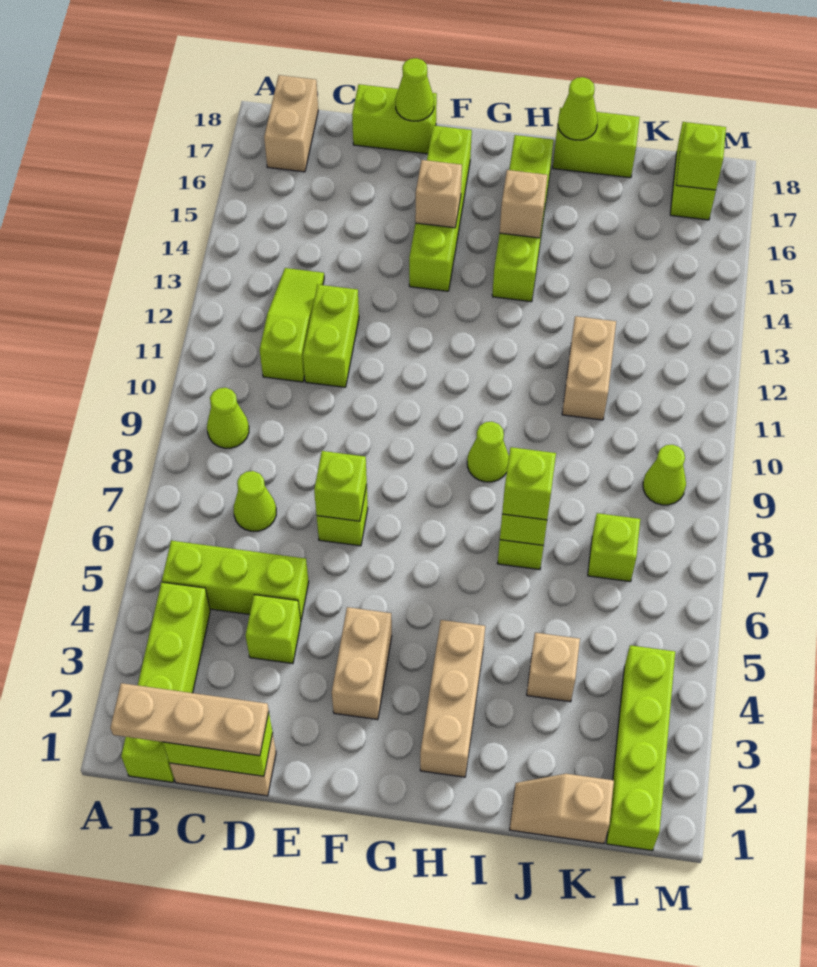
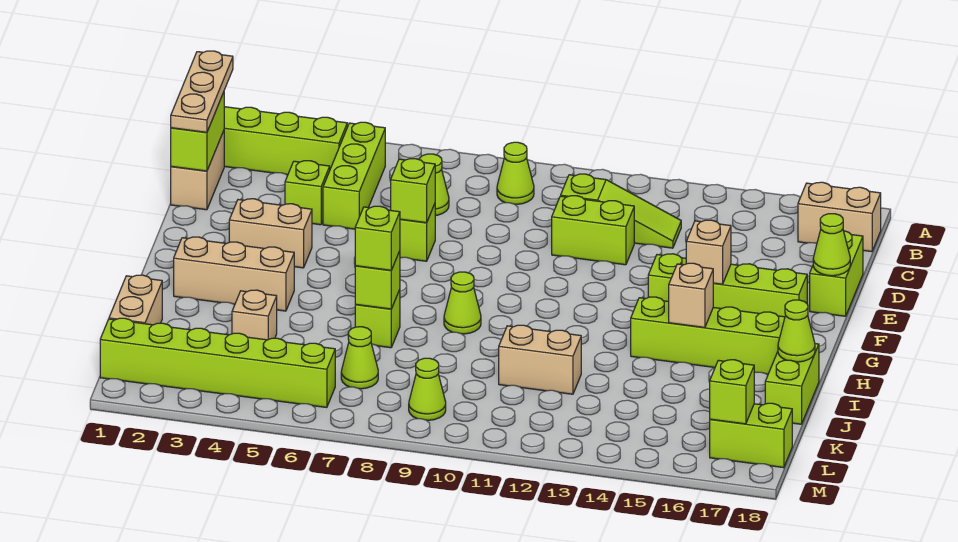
tan slope J1:K1 level 1 top K -> tan brick J1:K1 level 1
lime brick K7 level 1 -> lime cone K7 level 1
lime brick L1:L4 level 1 -> lime brick L1:L6 level 1

